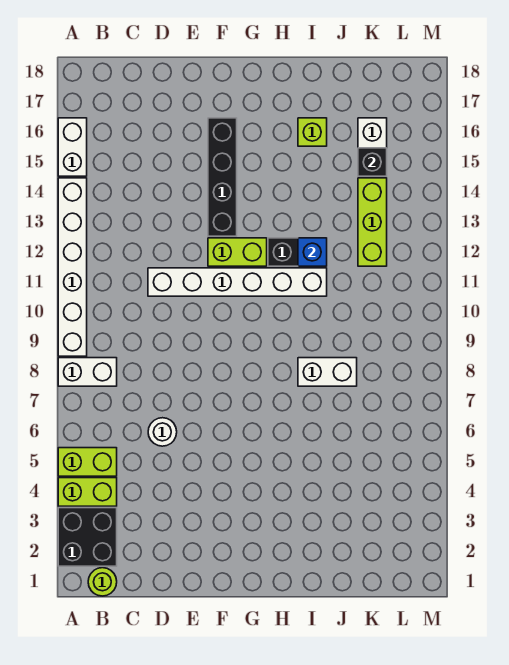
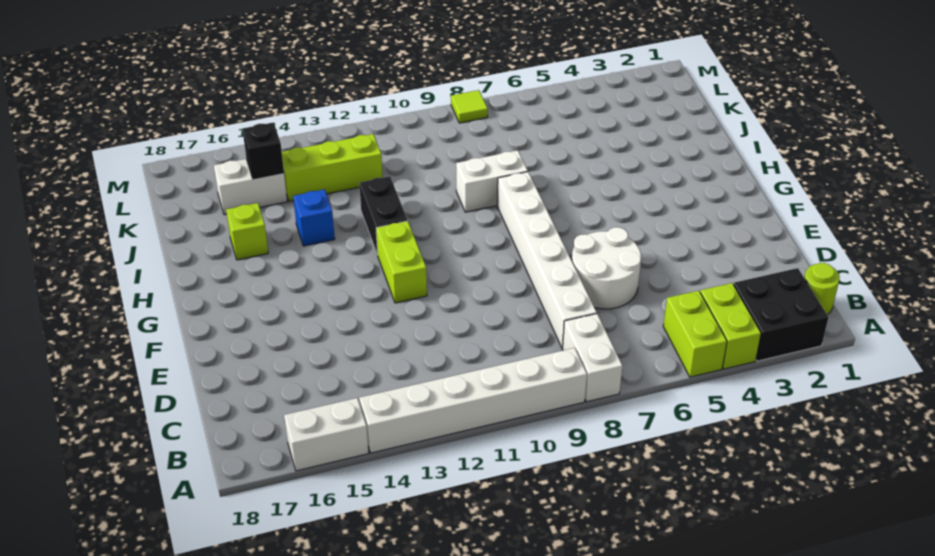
white round brick D6 level 1 -> white round brick D6:E7 level 1
white brick D11:I11 level 1 -> white brick C8:H8 level 1
black brick F13:F16 level 1 -> none
white brick I8:J8 level 1 -> white brick I8:I9 level 1
blue brick I12 level 2 -> blue brick I14 level 1
none -> lime tile M8 level 1

